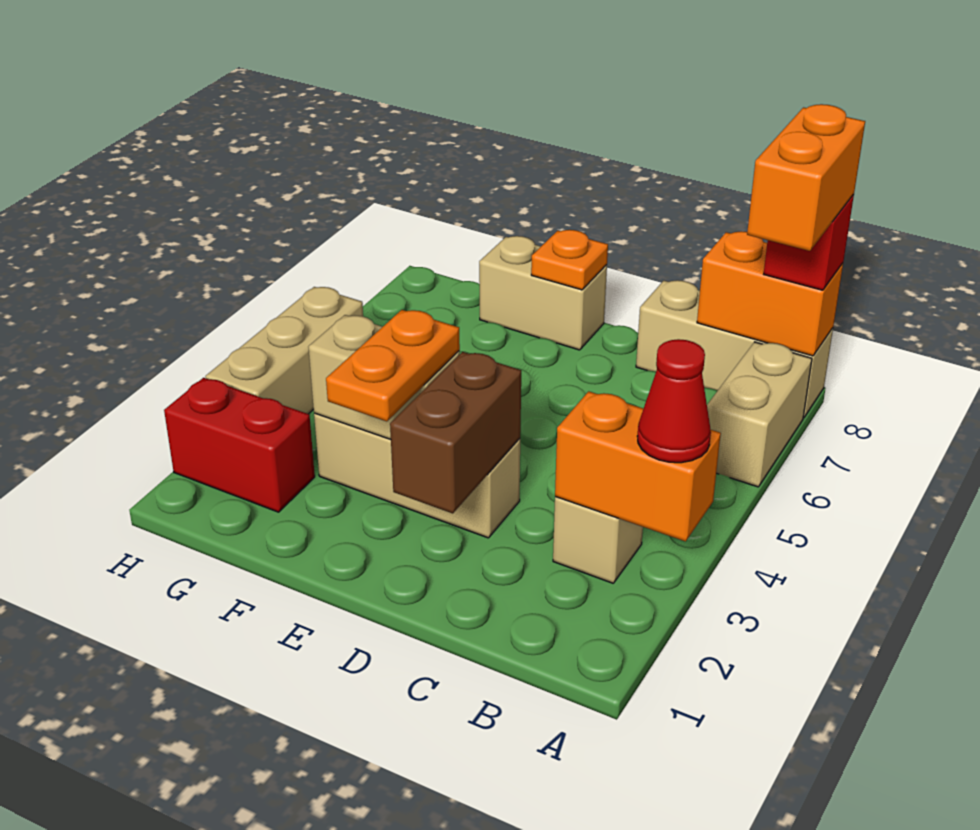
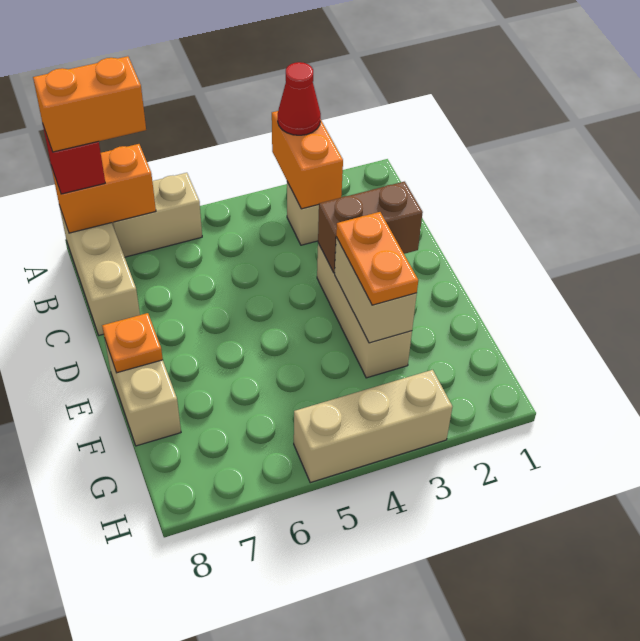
orange brick A8:B8 level 2 -> orange brick A7:A8 level 2
orange plate E2:E3 level 3 -> orange plate E3:F3 level 3
red brick G2:H2 level 1 -> none

